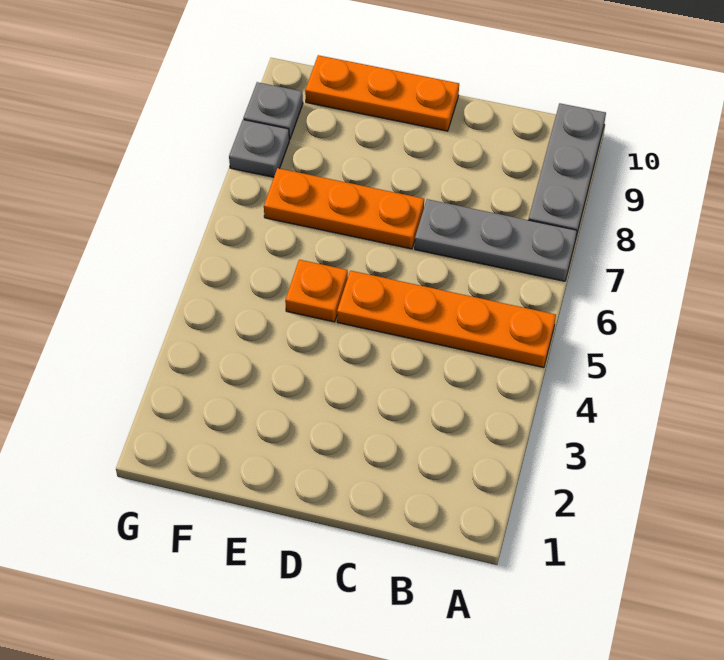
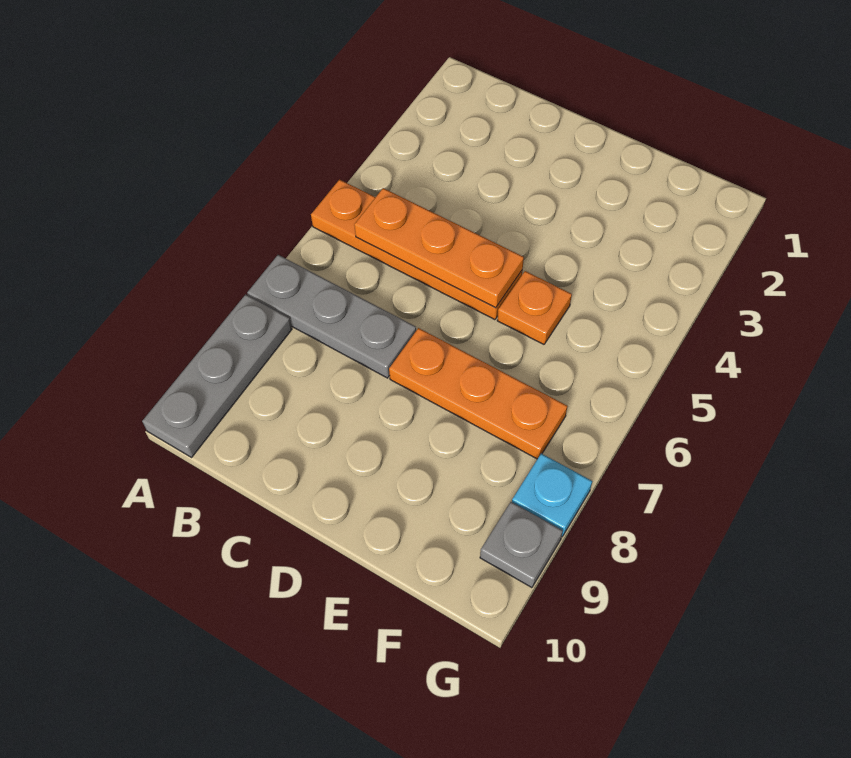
orange plate D10:F10 level 1 -> orange plate B5:D5 level 2
grey plate G8 level 1 -> cyan plate G8 level 1

